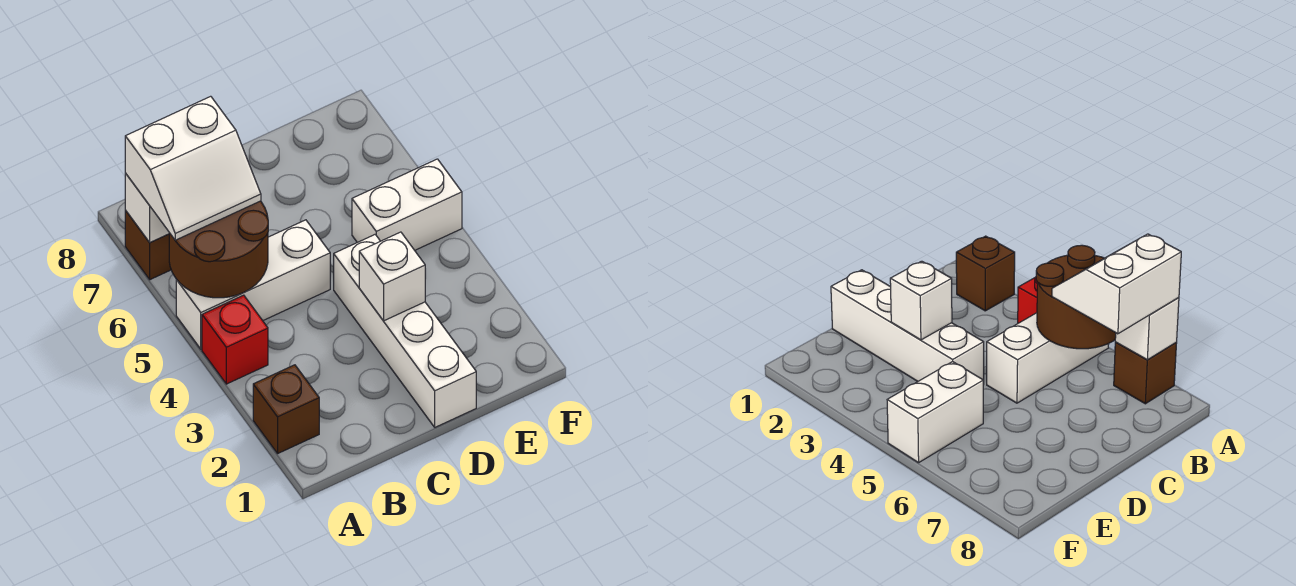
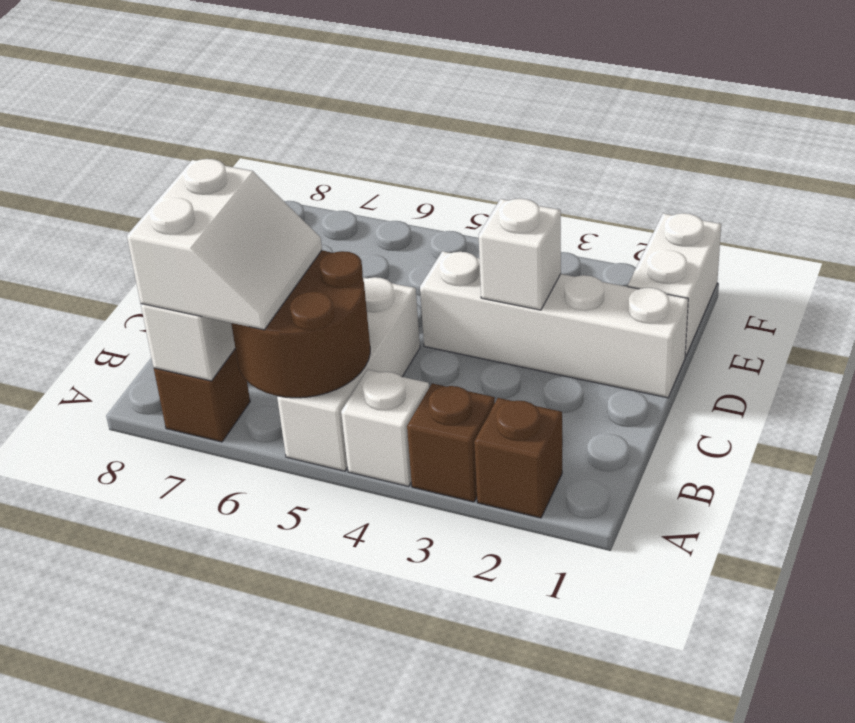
none -> brown brick A3 level 1
red brick A4 level 1 -> white brick A4 level 1
white brick E5:F5 level 1 -> white brick E1:F1 level 1

